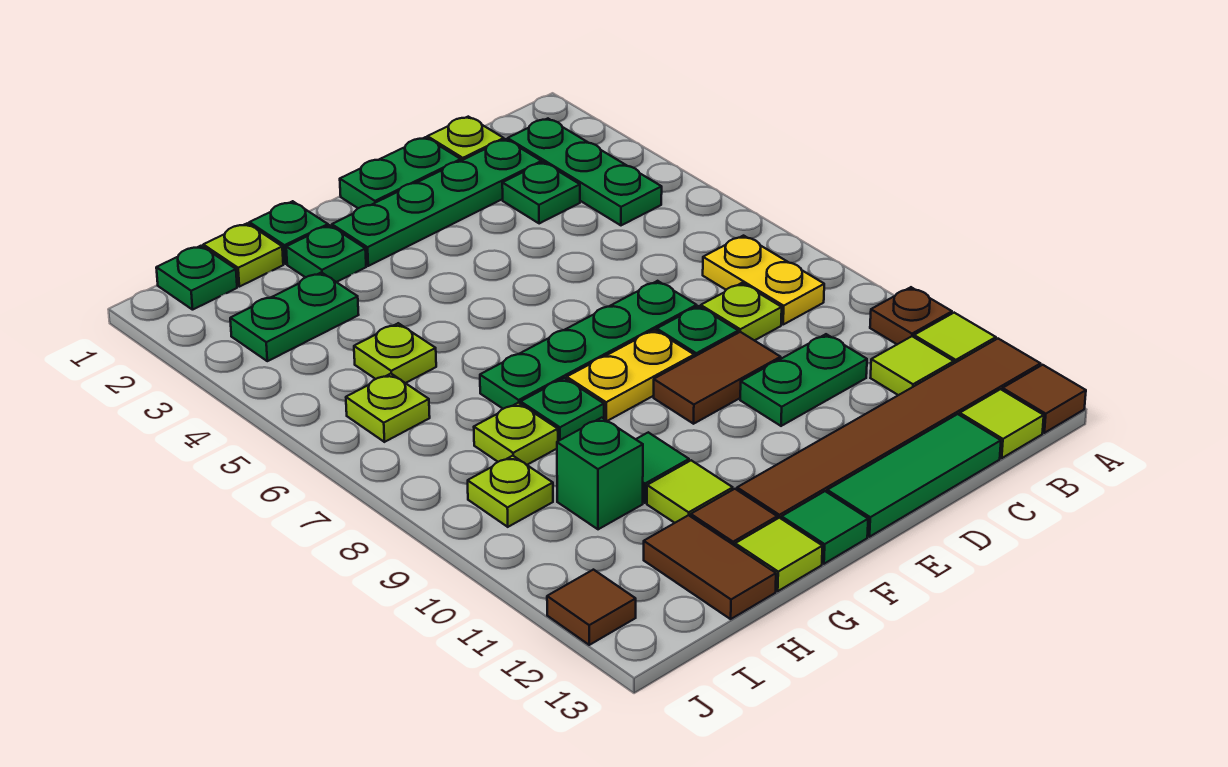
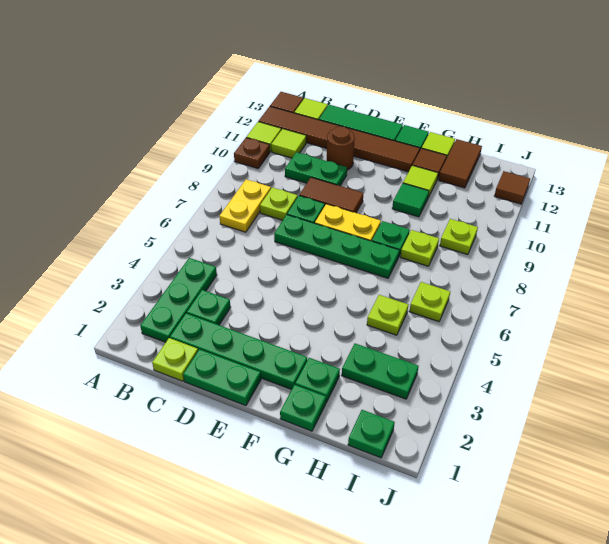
none -> brown round brick D11 level 1
lime plate H1 level 1 -> none
green brick H10 level 1 -> none

